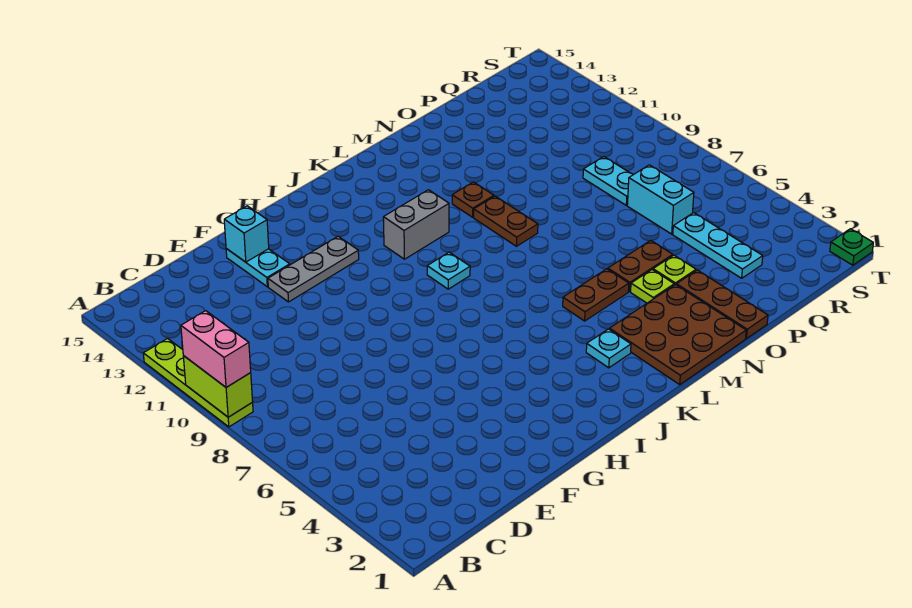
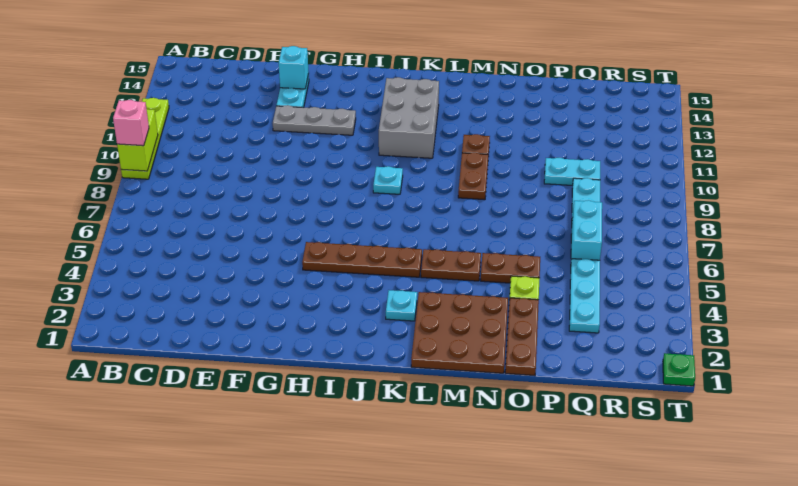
pink brick A9:A10 level 3 -> pink brick A9 level 3
none -> brown plate H5:K5 level 1
grey brick J11:K11 level 1 -> grey brick J11:K13 level 1
lime plate N4 level 1 -> none
none -> cyan plate P10:Q10 level 1

